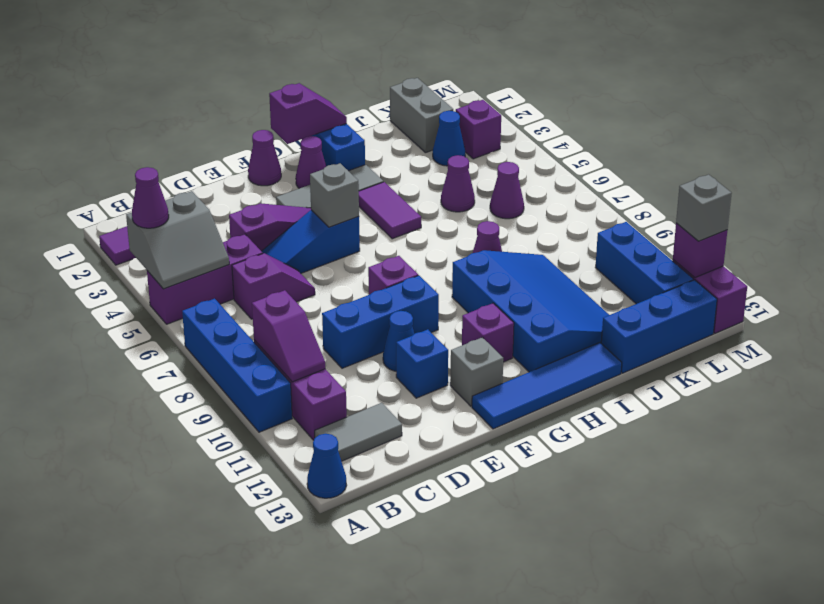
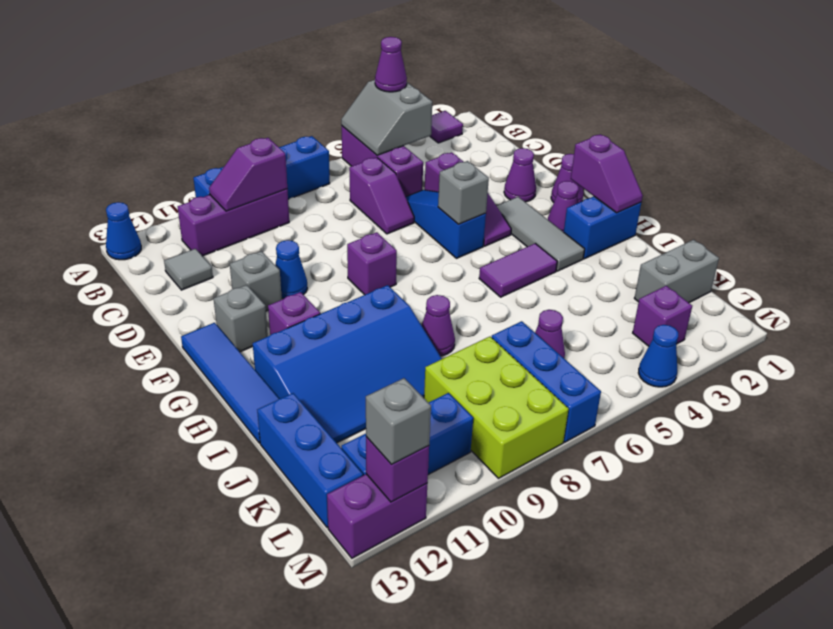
grey tile B12:C12 level 1 -> grey tile C12 level 1
blue brick D9:F9 level 1 -> blue brick K7:M7 level 1
blue brick E11 level 1 -> grey brick E11 level 1
purple cone J5 level 1 -> purple cone E2 level 1
blue cone K3 level 1 -> blue cone M4 level 1
none -> lime brick K8:M9 level 1

